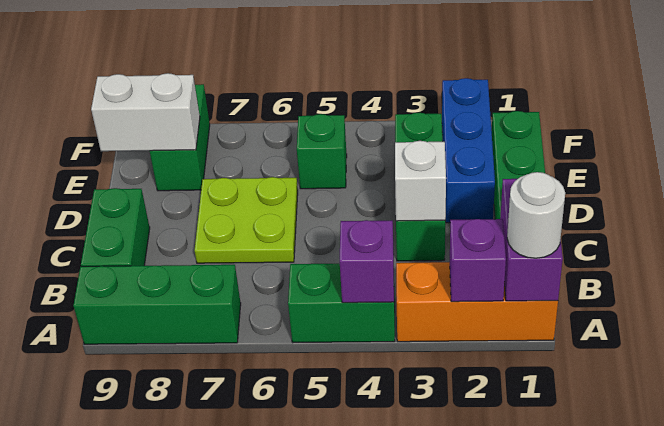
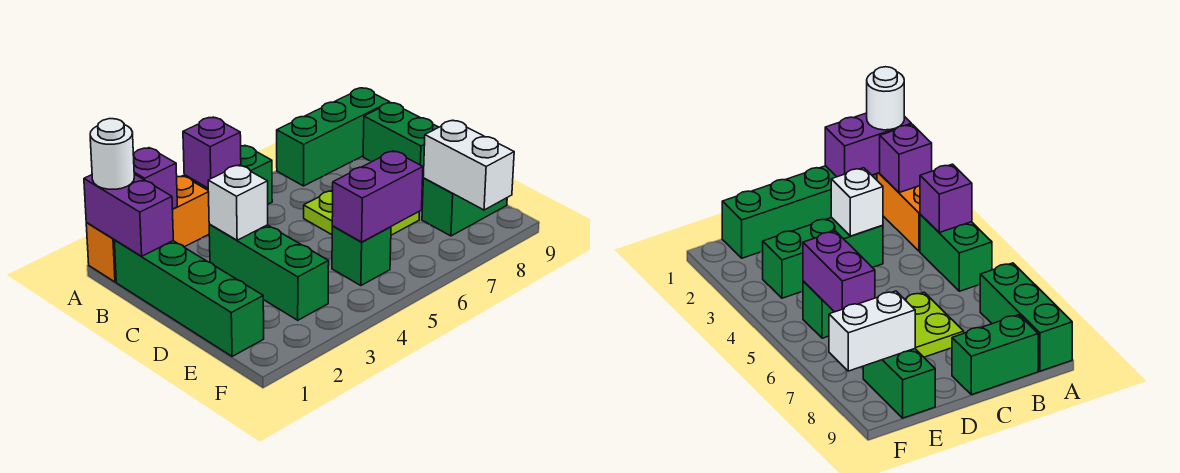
blue brick D2:F2 level 1 -> none
none -> purple brick E5:E6 level 2
green brick E8:F8 level 1 -> green brick E8:E9 level 1
white brick E8:E9 level 2 -> white brick E8:F8 level 2

